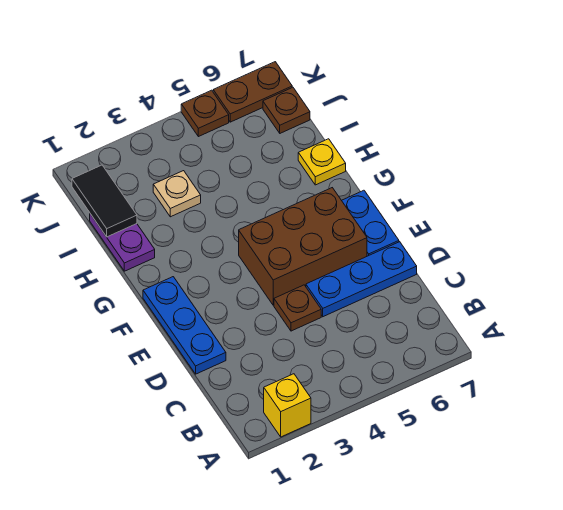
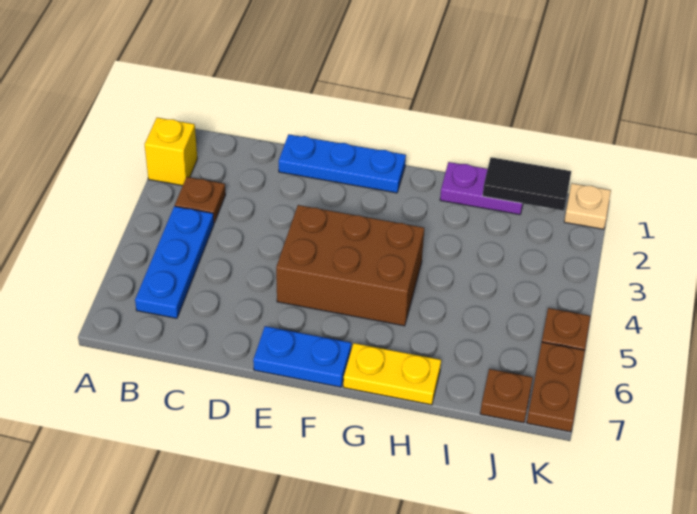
brown plate D4 level 1 -> brown plate B3 level 1
blue plate D5:D7 level 1 -> blue plate B4:B6 level 1
brown brick E4:F6 level 1 -> brown brick E4:G5 level 1
yellow plate H7 level 1 -> yellow plate G7:H7 level 1
tan plate I3 level 1 -> tan plate K1 level 1

